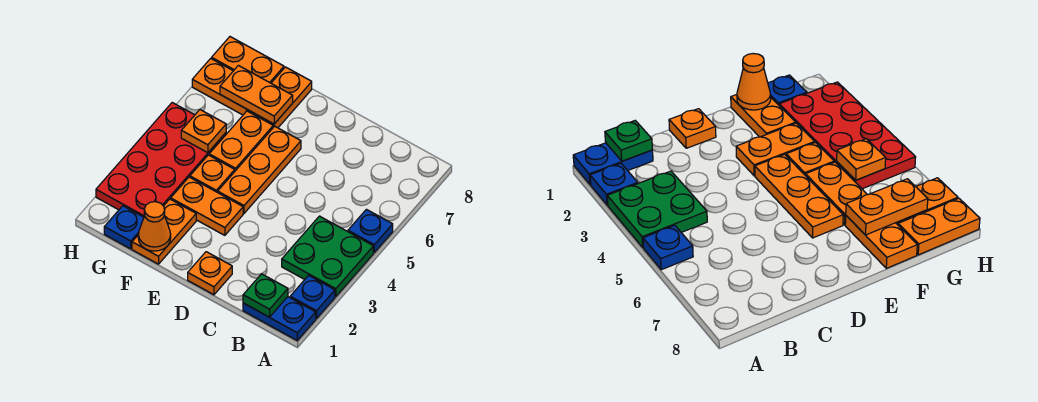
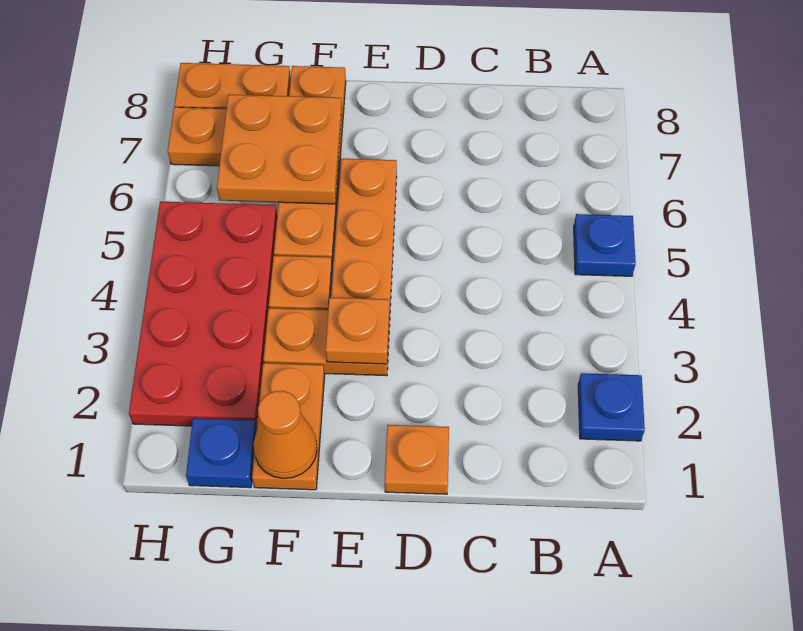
blue plate A1:B1 level 1 -> none
green plate A3:B4 level 1 -> none
green plate B1 level 2 -> none
orange plate F7:G7 level 2 -> orange plate F6:G7 level 2
orange plate G5 level 2 -> orange plate E3 level 2

